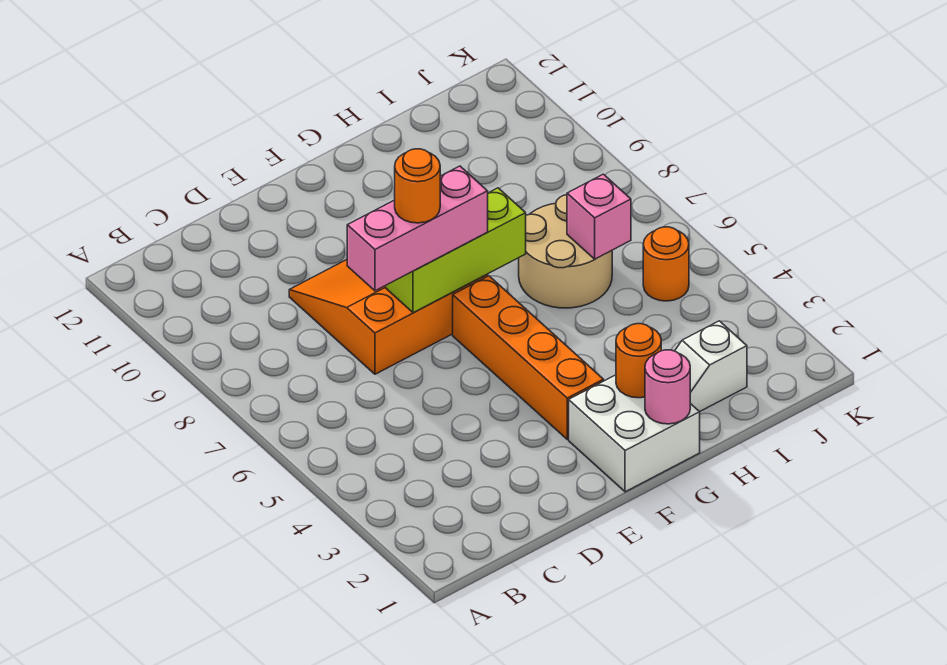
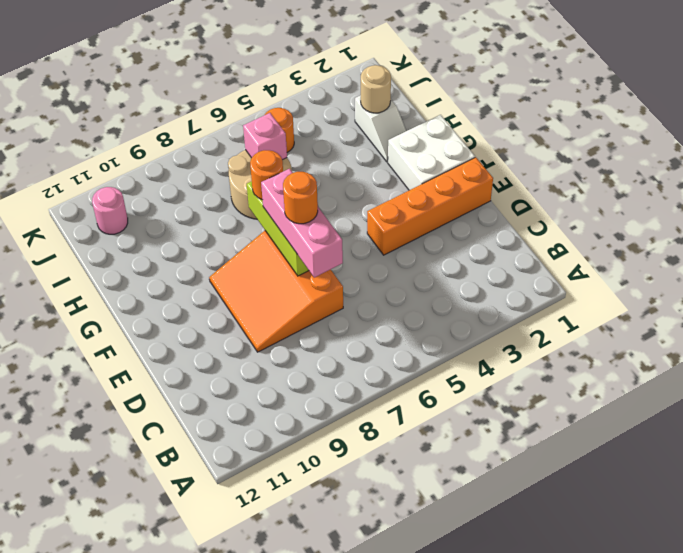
orange brick F3:F6 level 1 -> orange brick E1:E4 level 1
pink round brick G1 level 2 -> pink round brick J11 level 1
orange round brick G2 level 2 -> orange round brick G7 level 3
none -> tan round brick I2 level 2

